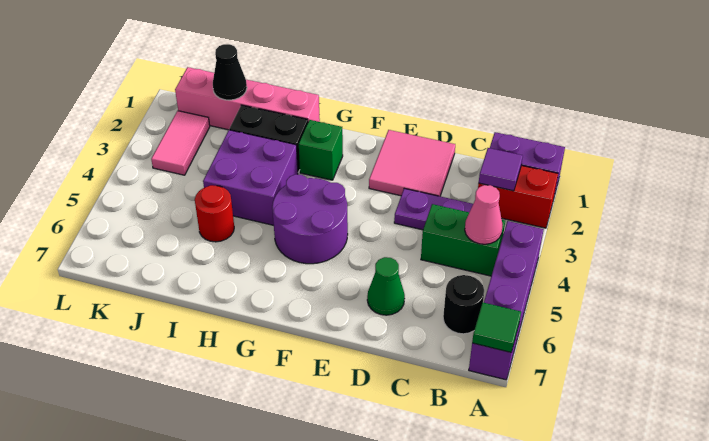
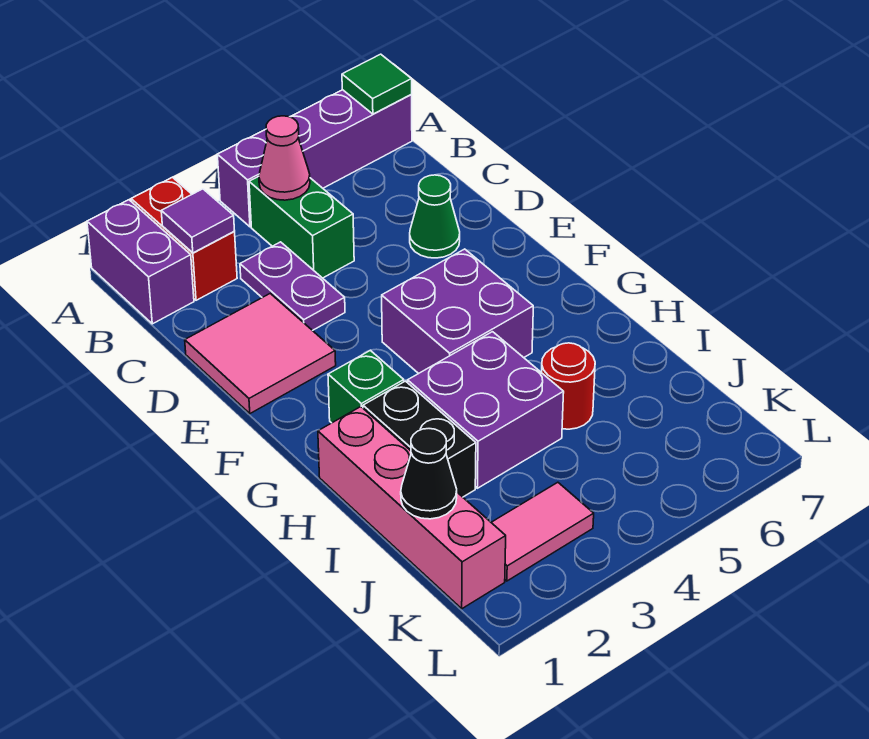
black round brick B6 level 1 -> none
purple round brick F4:G5 level 1 -> purple brick F4:G5 level 1

